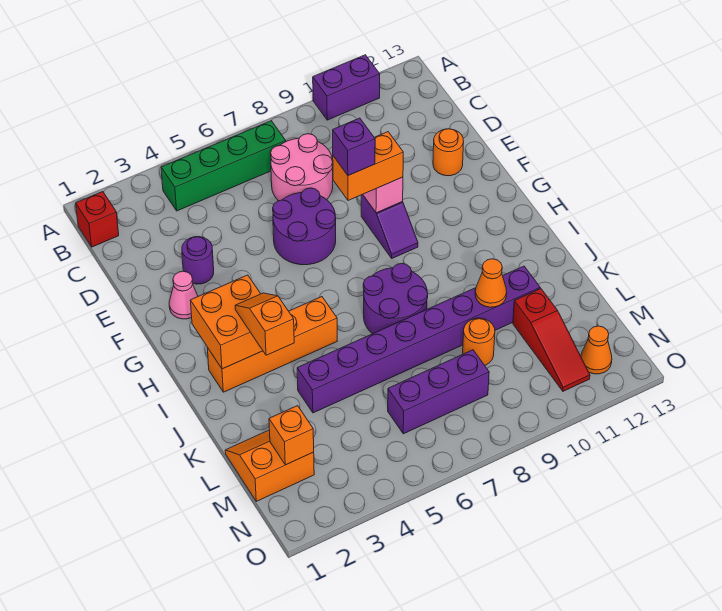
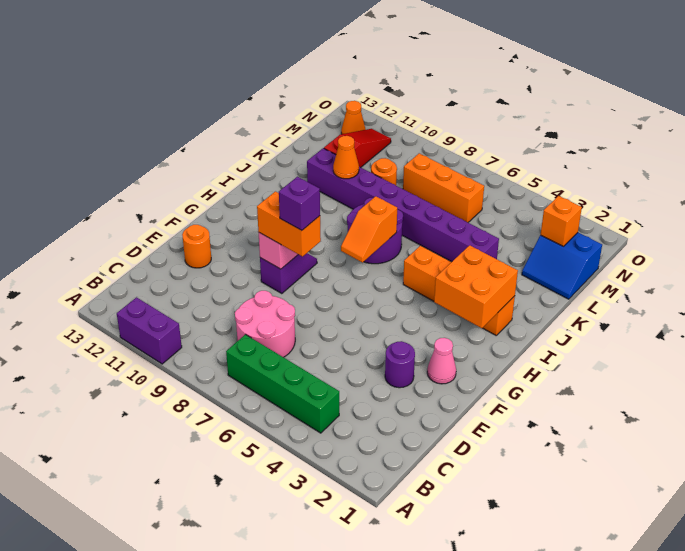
red brick B1 level 1 -> none
purple round brick E6:F7 level 1 -> none
orange slope I3:J3 level 3 top J -> orange slope H7:I7 level 2 top I
orange slope L1:M2 level 1 top M -> blue slope L1:M2 level 1 top M
purple brick M6:M8 level 1 -> orange brick M6:M8 level 1

